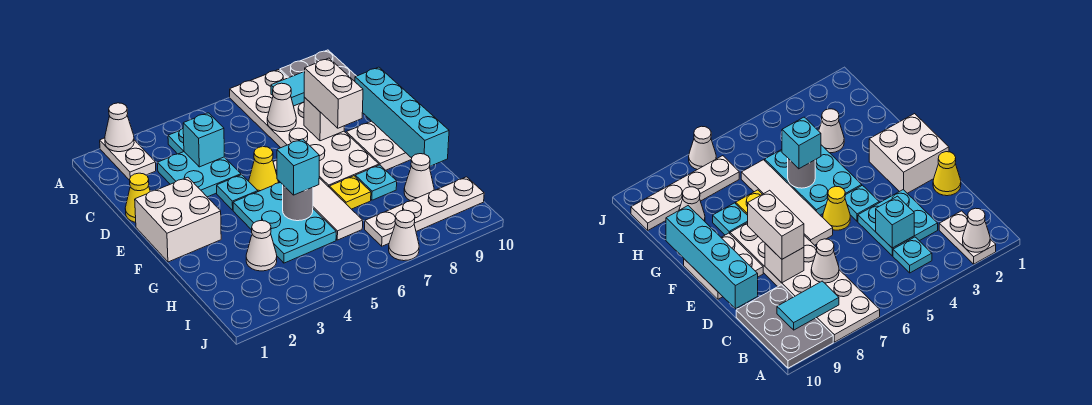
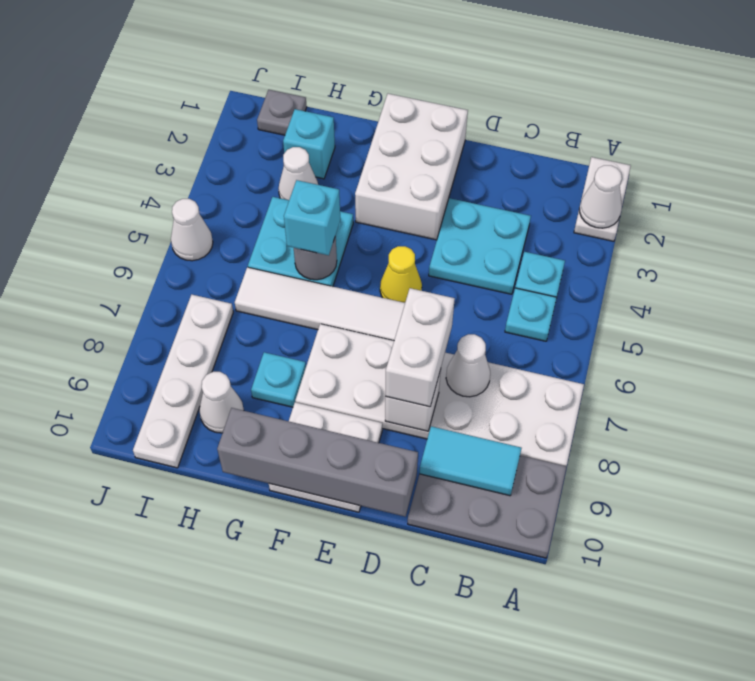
white plate A2:B2 level 1 -> white plate A1:A2 level 1
cyan tile B8:B9 level 2 -> cyan tile B9:C9 level 2
cyan brick C4 level 2 -> cyan brick H2 level 1
yellow cone D1 level 1 -> none
white brick D8:E8 level 3 -> white brick D7:D8 level 3
cyan brick D10:G10 level 2 -> grey brick D10:G10 level 2
white brick E1:F2 level 1 -> white brick E1:F3 level 1
cyan plate E4 level 1 -> cyan plate B5 level 1
cyan plate F4:H5 level 1 -> cyan plate G4:H5 level 1
yellow plate G7 level 1 -> none
none -> grey plate I1 level 1
white cone J7 level 1 -> white cone J5 level 1

